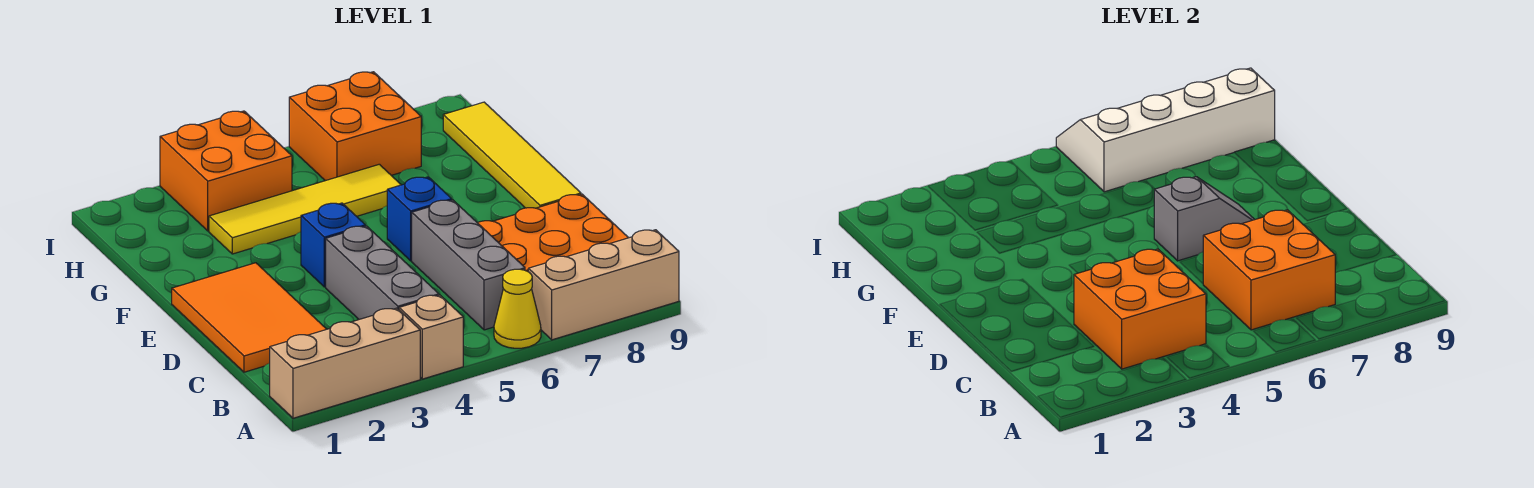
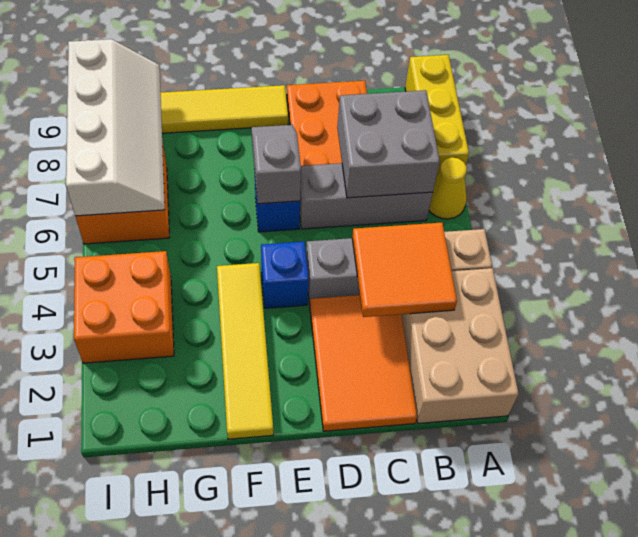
tan brick A1:A3 level 1 -> tan brick A1:B3 level 1
tan brick A7:A9 level 1 -> yellow brick A7:A9 level 1
orange brick B3:C4 level 2 -> orange tile B3:C4 level 2
orange brick B6:C7 level 2 -> grey brick B6:C7 level 2
orange tile C1:E2 level 1 -> orange tile C1:D3 level 1
yellow tile G3:G6 level 1 -> yellow tile F1:F4 level 1
white slope H6:I9 level 2 top H -> white slope H6:I9 level 2 top I

